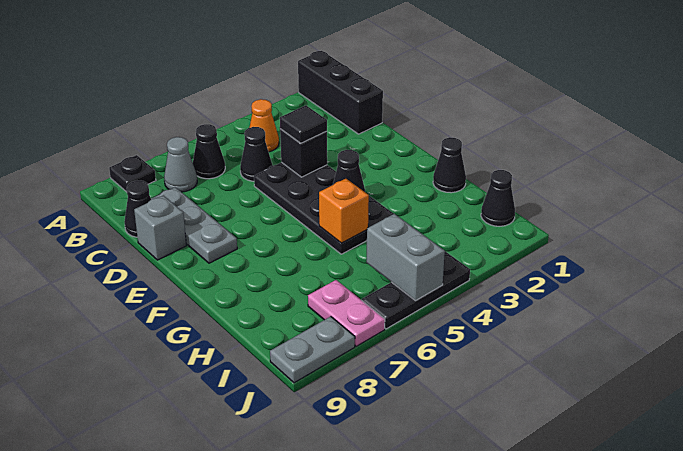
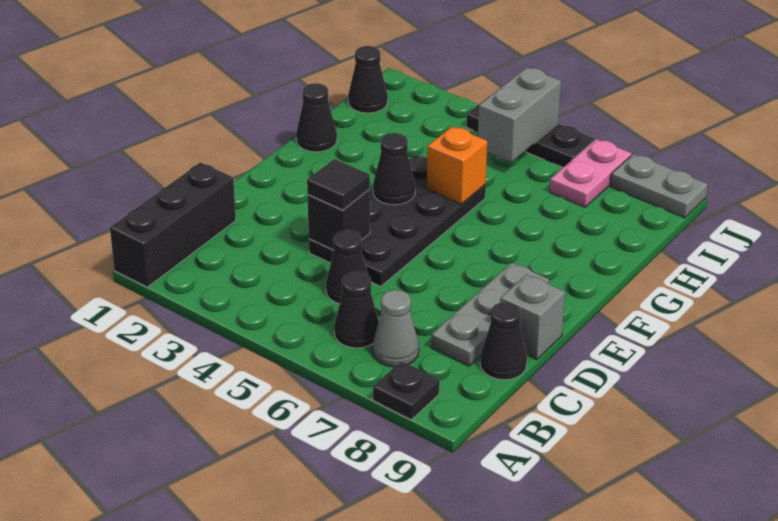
orange cone B4 level 1 -> none

